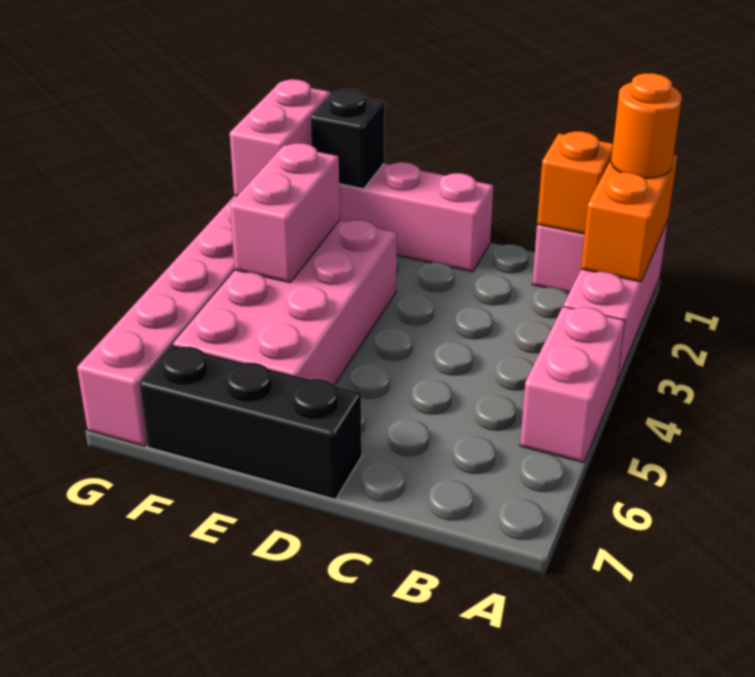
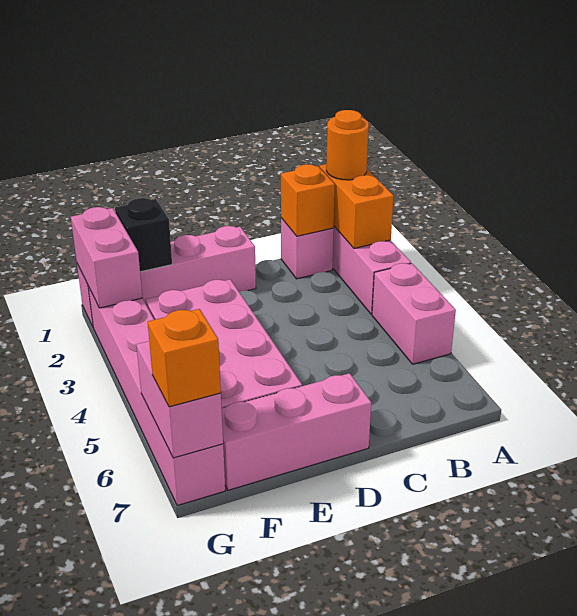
black brick D7:F7 level 1 -> pink brick D7:F7 level 1
pink brick F3:F4 level 2 -> pink brick G6:G7 level 2
none -> orange brick G7 level 3

